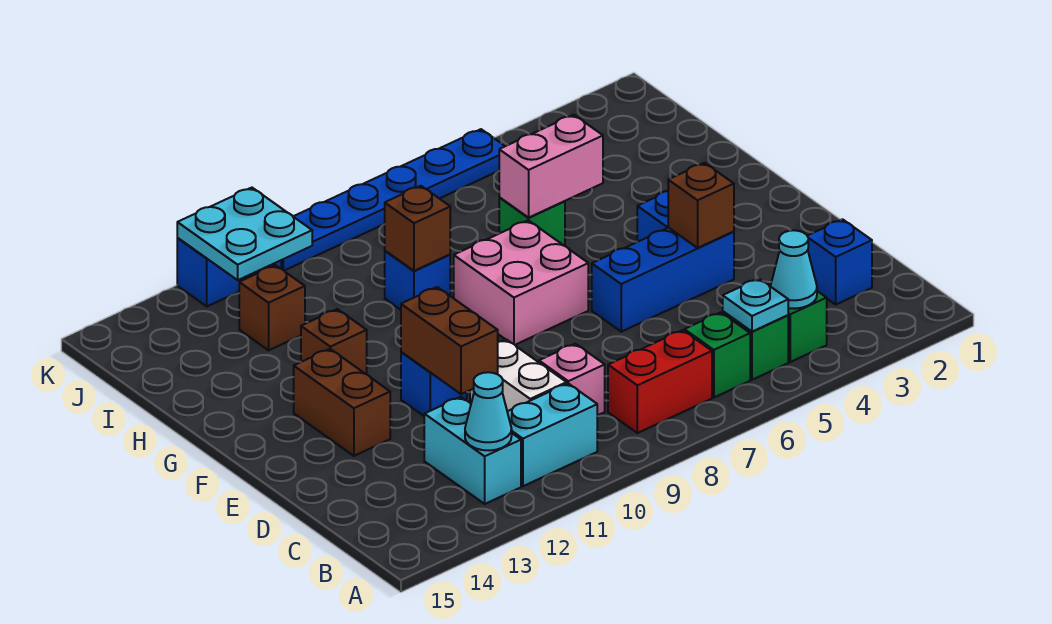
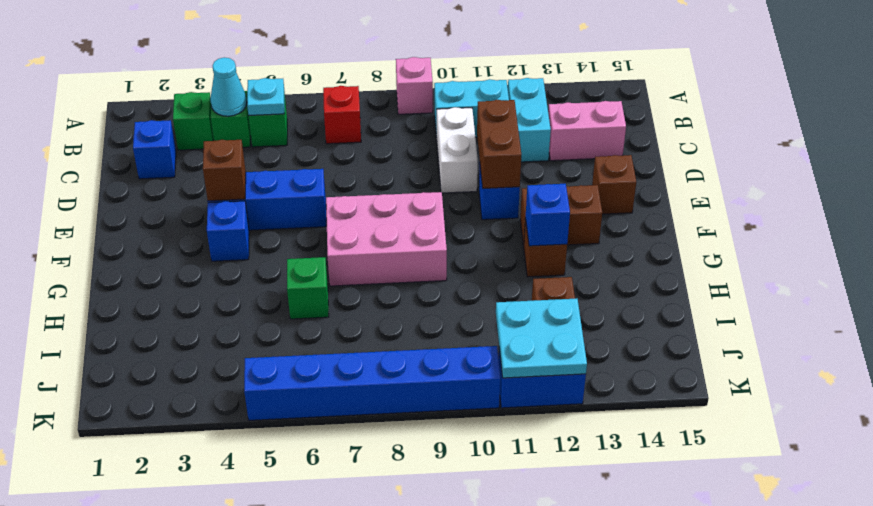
green brick B6 level 1 -> green brick B3 level 1
red brick B7:B8 level 1 -> red brick B7 level 1
cyan cone B12 level 2 -> none
pink brick C9 level 1 -> pink brick A9 level 1
brown brick E13:F13 level 1 -> brown brick F12:F13 level 1
pink brick F7:G8 level 1 -> pink brick F7:G9 level 1
pink brick H5:H6 level 2 -> pink brick C13:C14 level 1
blue brick H9 level 1 -> blue brick G12 level 2
brown brick H9 level 2 -> brown brick E14 level 1
blue plate K5:K10 level 1 -> blue brick K5:K10 level 1

